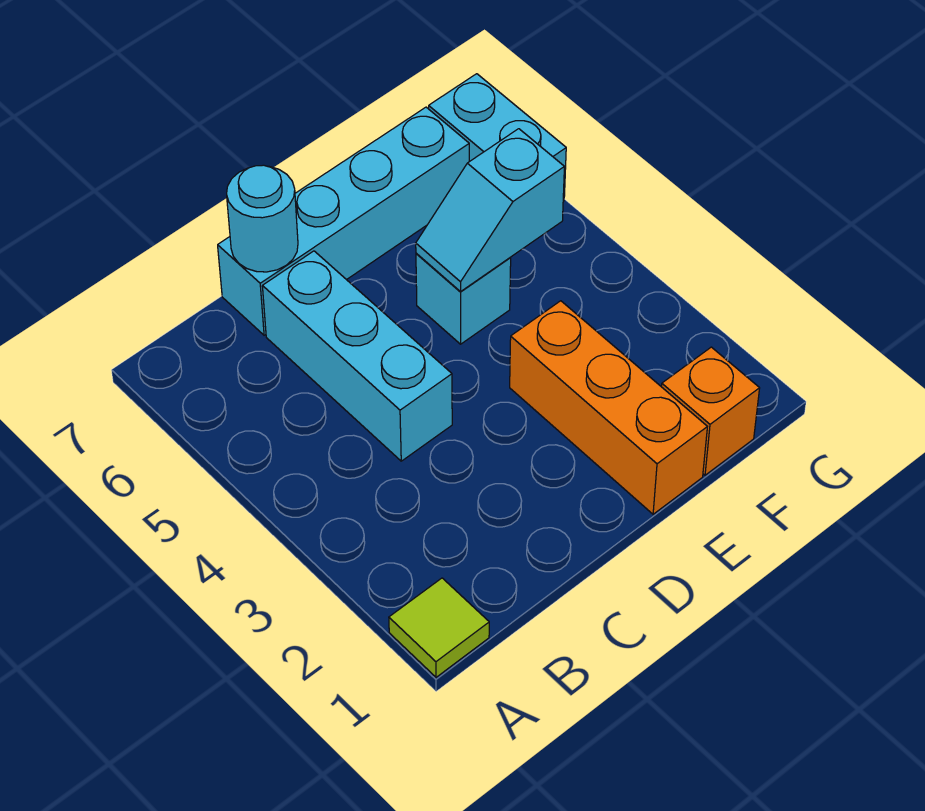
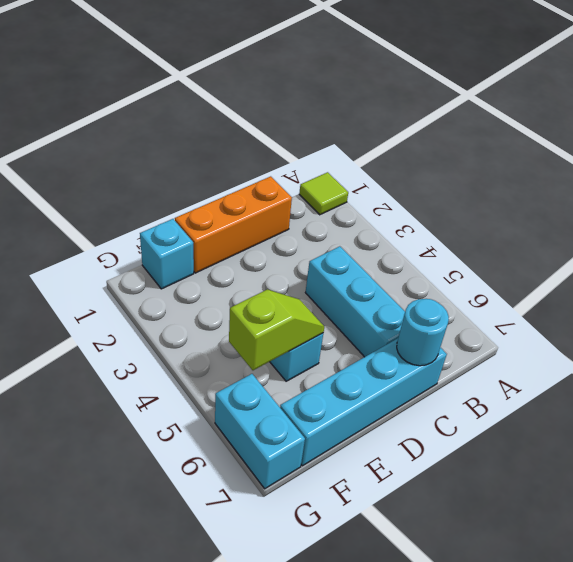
orange brick E1:E3 level 1 -> orange brick C1:E1 level 1
cyan slope E5:F5 level 2 top F -> lime slope E5:F5 level 2 top F
orange brick F1 level 1 -> cyan brick F1 level 1

